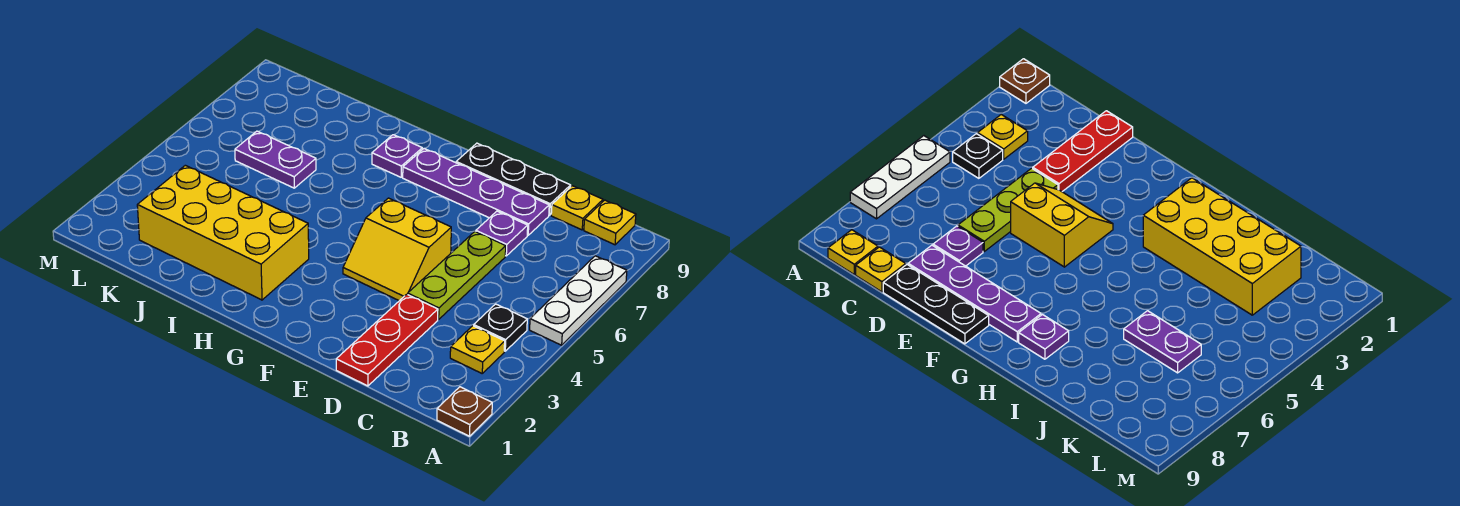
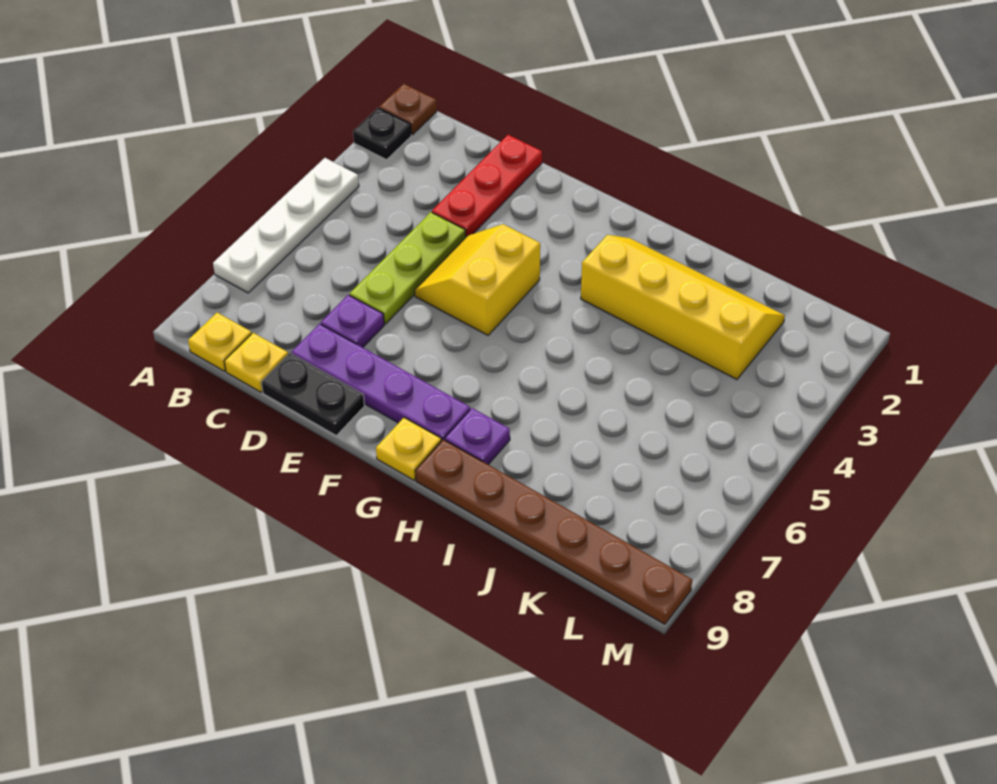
white plate A5:A7 level 1 -> white plate A4:A7 level 1
yellow plate B3 level 1 -> yellow plate G9 level 1
black plate B4 level 1 -> black plate A2 level 1
black plate D9:F9 level 1 -> black plate D9:E9 level 1
yellow slope E4:F5 level 1 top 5 -> yellow slope E4:F5 level 1 top F
yellow brick H2:K3 level 1 -> yellow slope H2:K3 level 1 top 3
none -> brown plate H9:M9 level 1
purple plate J6:K6 level 1 -> none

